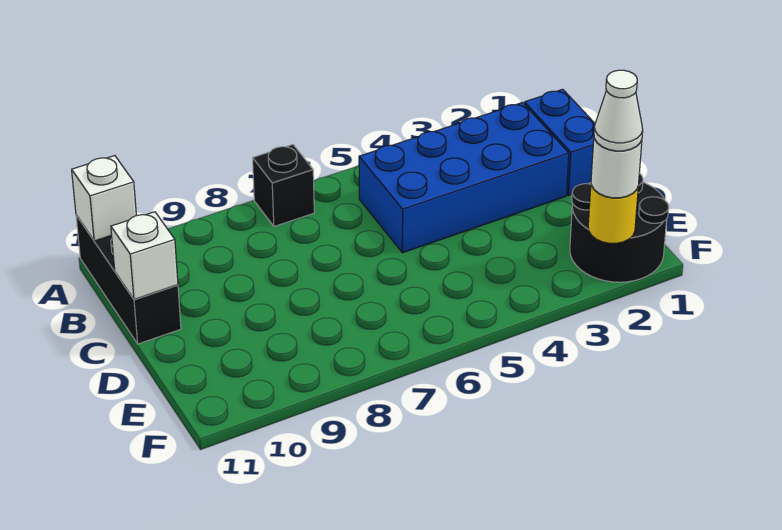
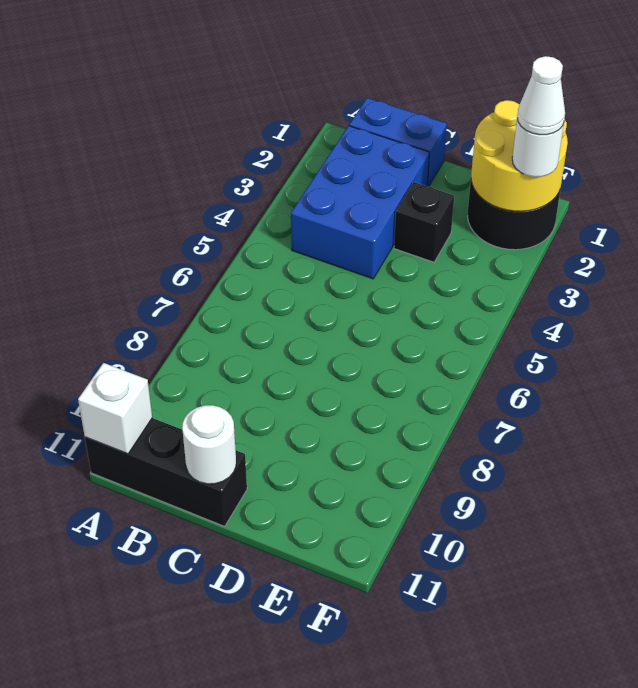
black brick A7 level 1 -> black brick D3 level 1
blue brick B2:C5 level 1 -> blue brick B2:C4 level 1
white brick C11 level 2 -> white round brick C11 level 2
yellow round brick F2 level 2 -> yellow round brick E1:F2 level 2

